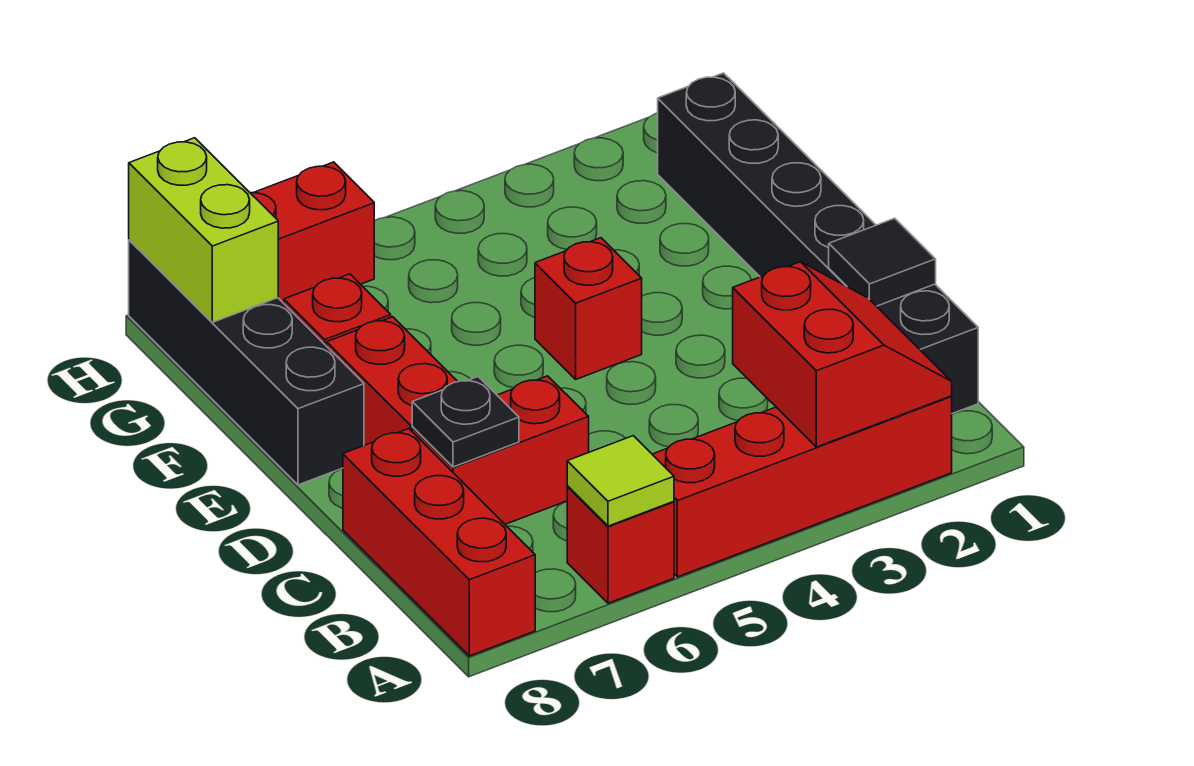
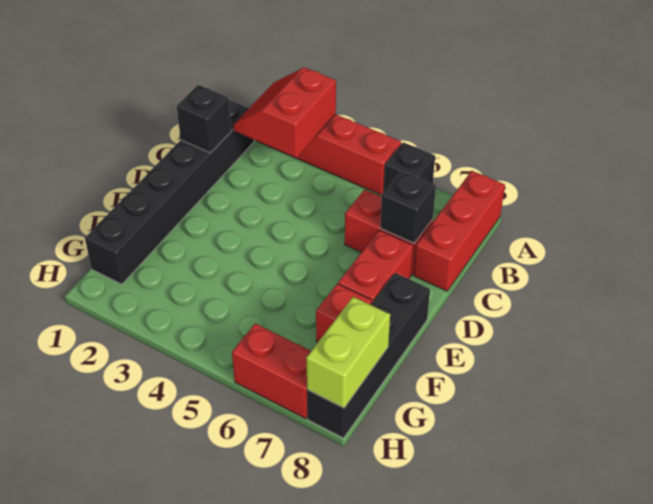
red brick A6 level 1 -> black brick A6 level 1
lime tile A6 level 2 -> none
black tile C1 level 2 -> black brick C1 level 2
black plate C7 level 2 -> black brick C7 level 2
red brick E4 level 1 -> none

